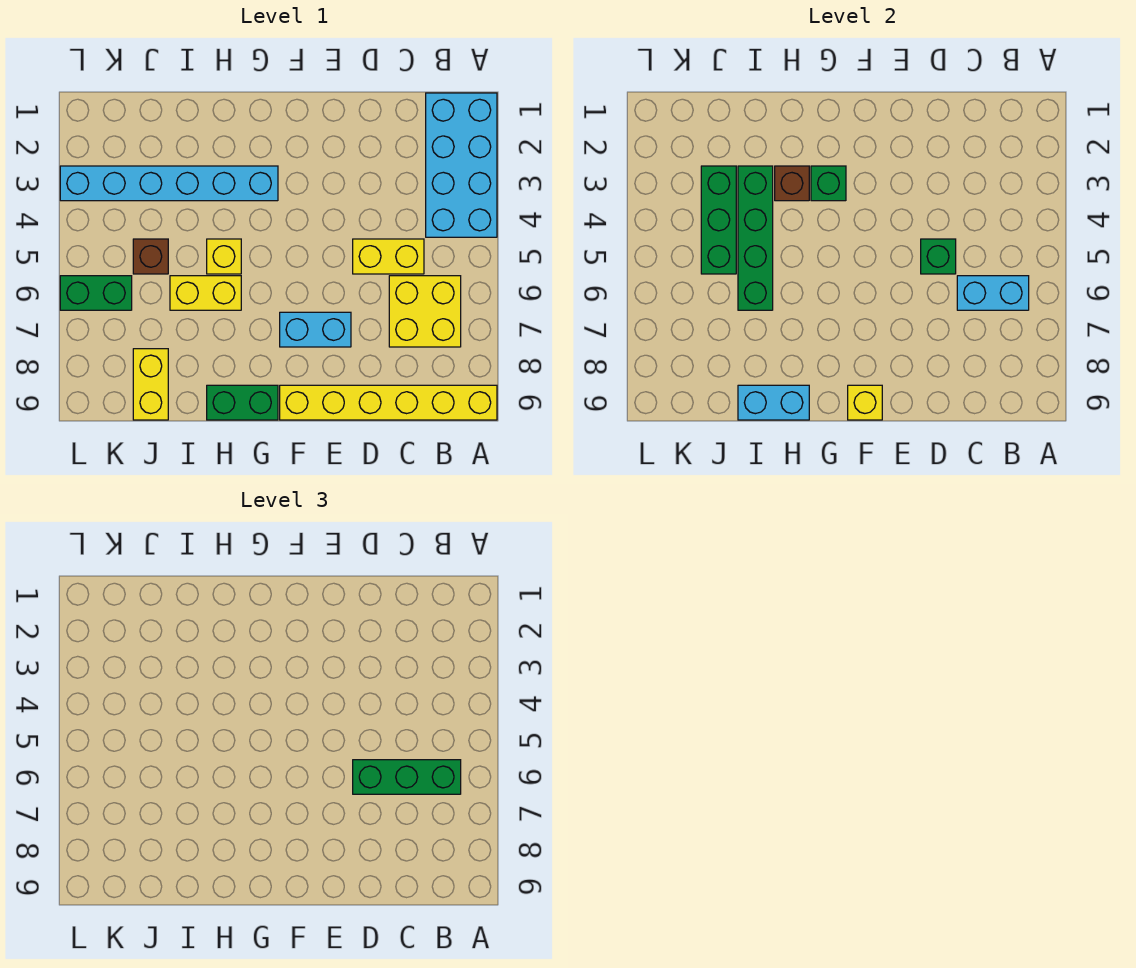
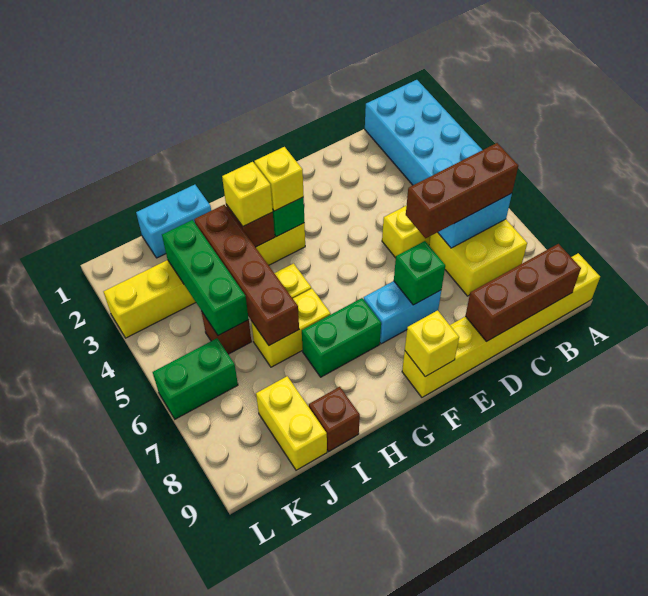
green brick B6:D6 level 3 -> brown brick B6:D6 level 3
none -> brown brick B9:D9 level 2
green brick D5 level 2 -> green brick E7 level 2
cyan brick G3:L3 level 1 -> yellow brick G3:L3 level 1
none -> yellow brick G3 level 3
green brick G9:H9 level 1 -> green brick G7:H7 level 1
none -> yellow brick H3 level 3
cyan brick H9:I9 level 2 -> cyan brick I1:J1 level 1
green brick I3:I6 level 2 -> brown brick I3:I6 level 2
none -> brown brick I9 level 1

